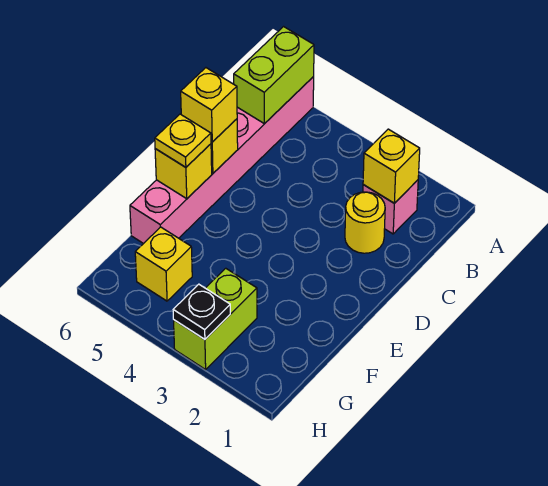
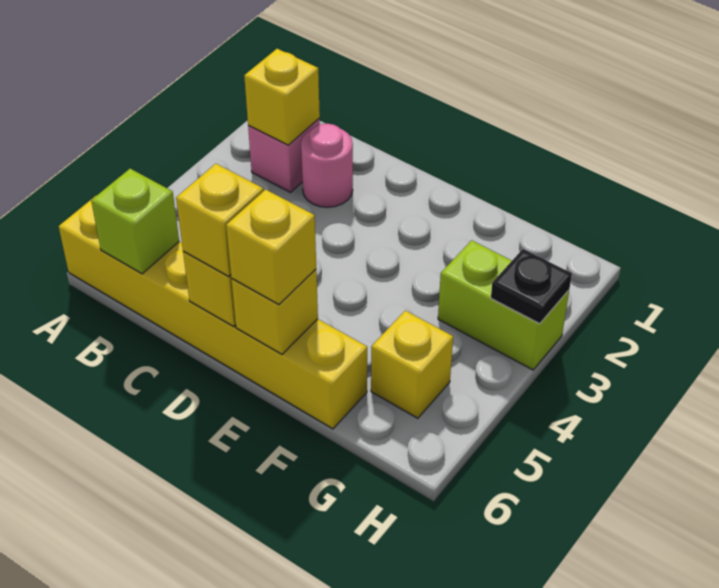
pink brick A6:F6 level 1 -> yellow brick A6:F6 level 1
lime brick A6:B6 level 2 -> lime brick B6 level 2
yellow round brick C2 level 1 -> pink round brick C2 level 1
yellow plate E6 level 3 -> yellow brick E6 level 3

